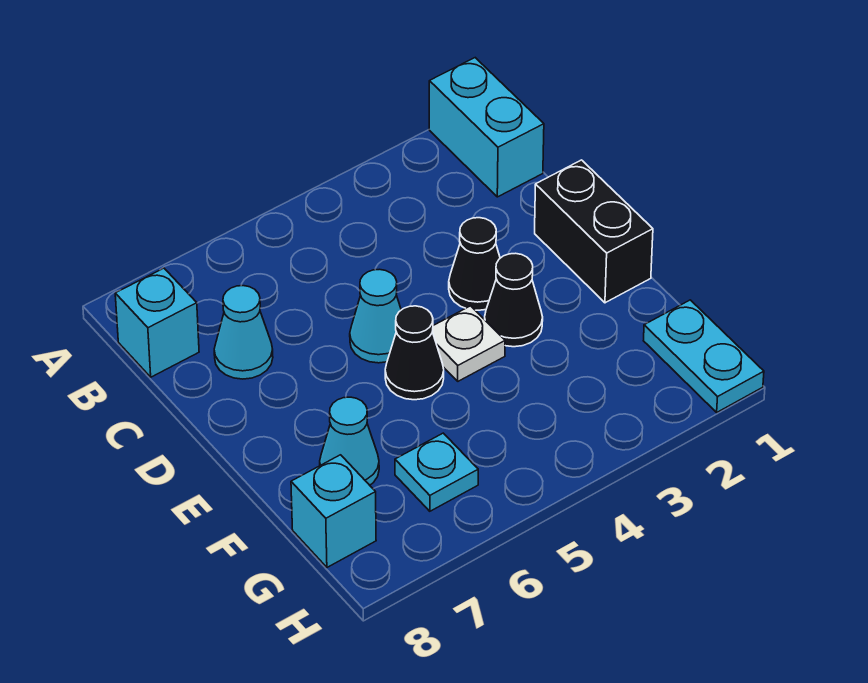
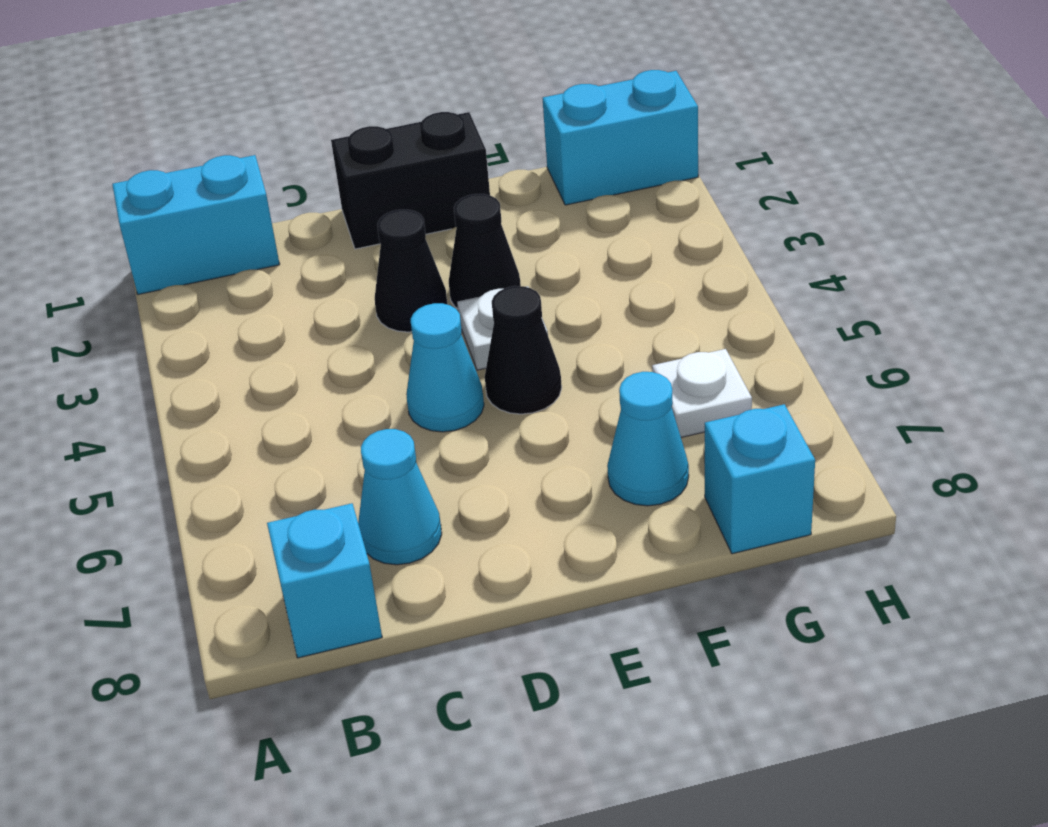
cyan plate G1:H1 level 1 -> cyan brick G1:H1 level 1
cyan plate G6 level 1 -> white plate G6 level 1

